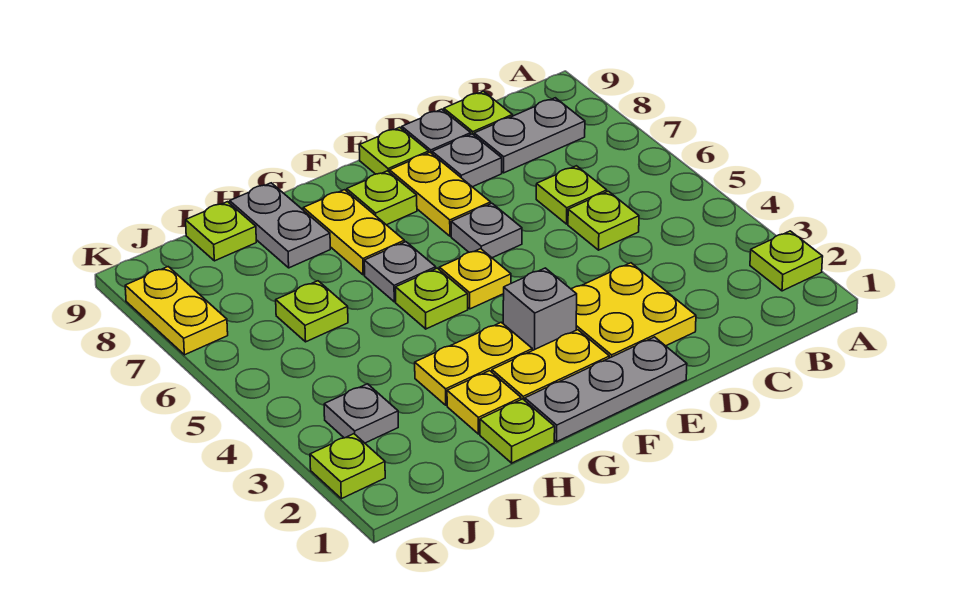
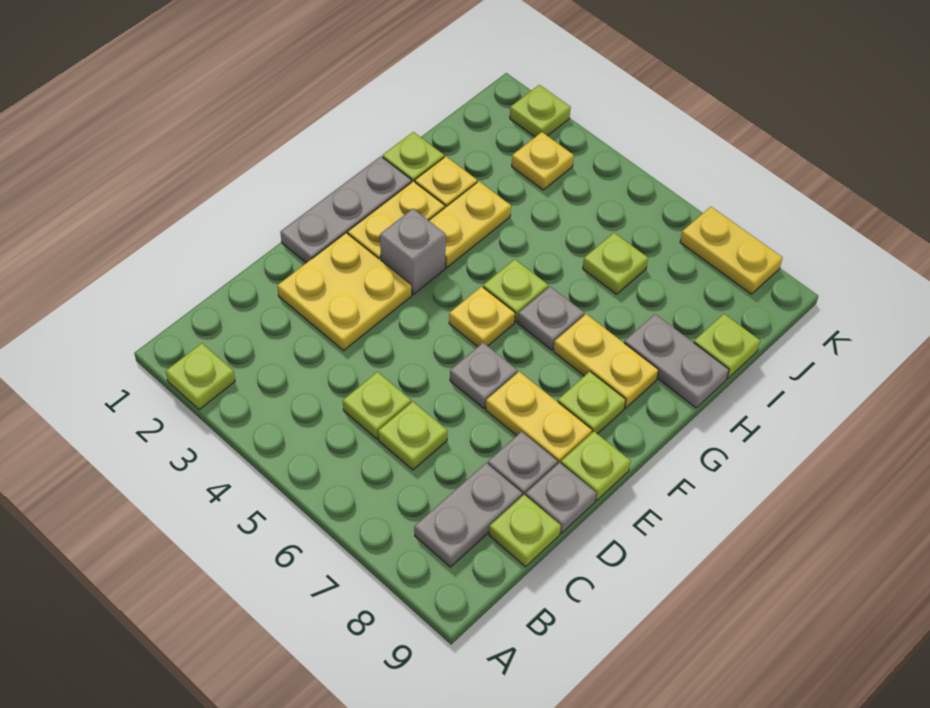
grey plate J3 level 1 -> yellow plate J3 level 1

